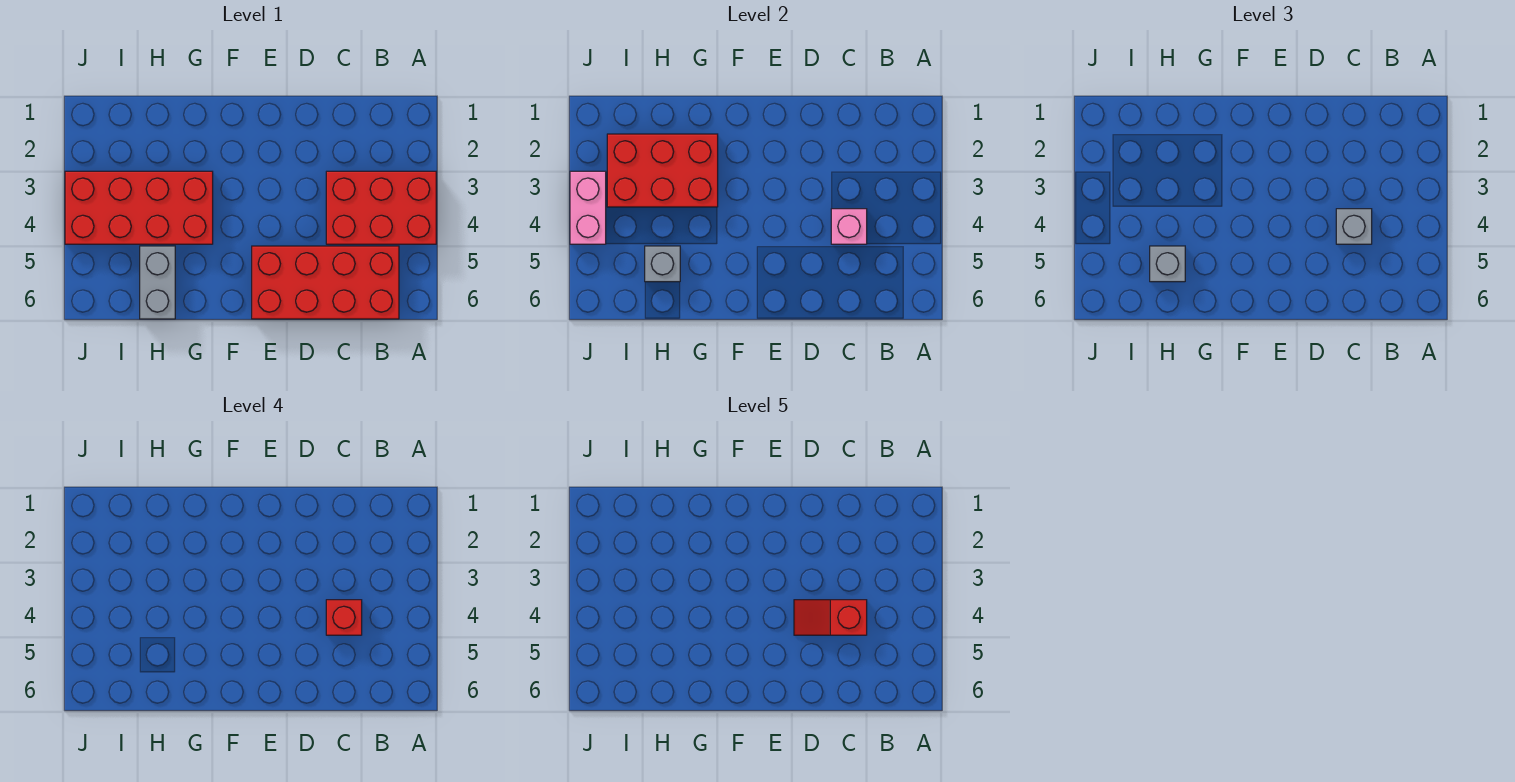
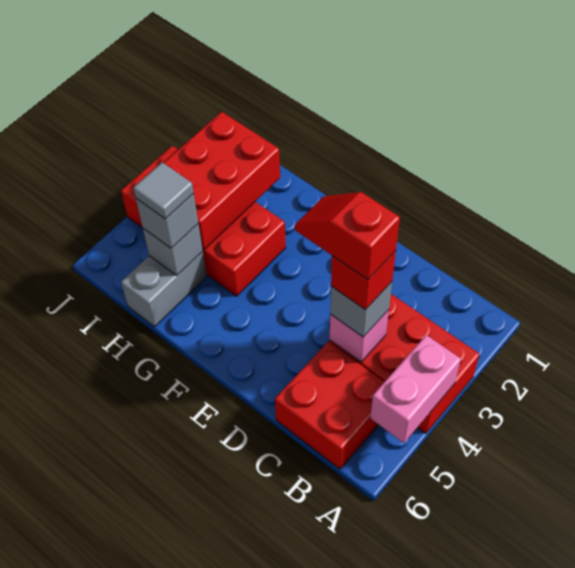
red brick B5:E6 level 1 -> red brick B5:C6 level 1
red brick G2:I3 level 2 -> red brick H2:I4 level 2
none -> grey tile H5 level 4
pink brick J3:J4 level 2 -> pink brick A4:A5 level 2

